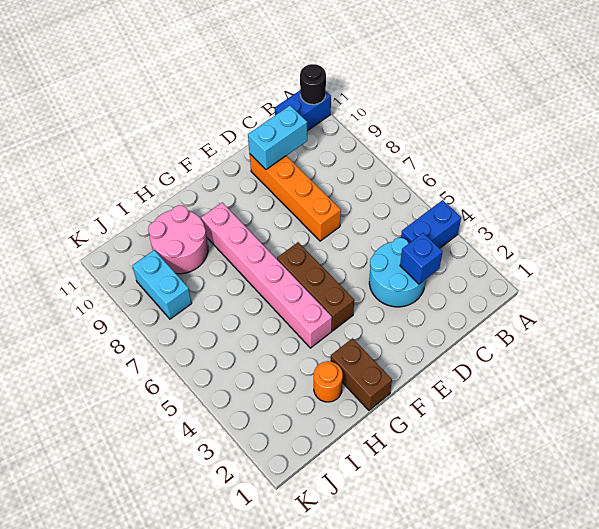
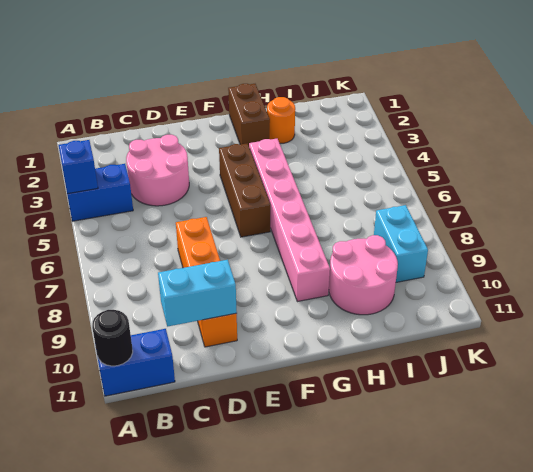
cyan round brick C3:D4 level 1 -> pink round brick C3:D4 level 1
blue brick C3 level 2 -> blue brick A4 level 2

